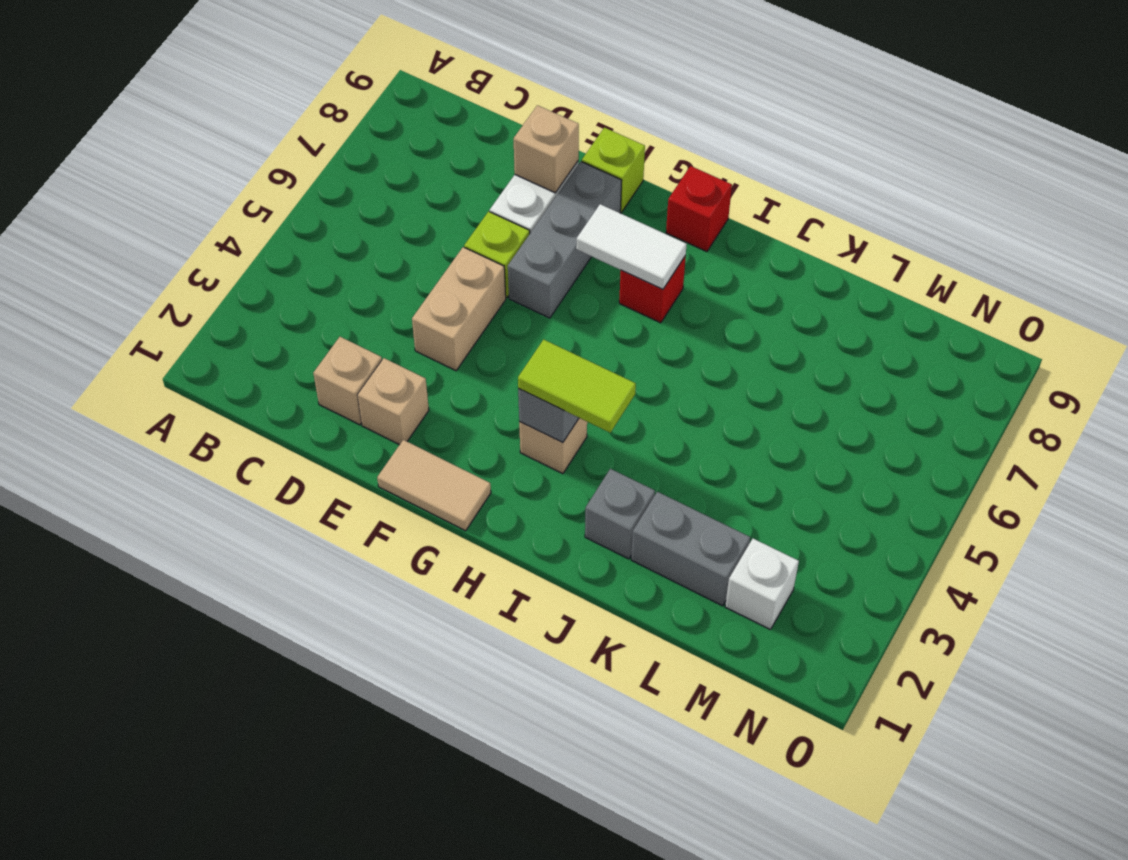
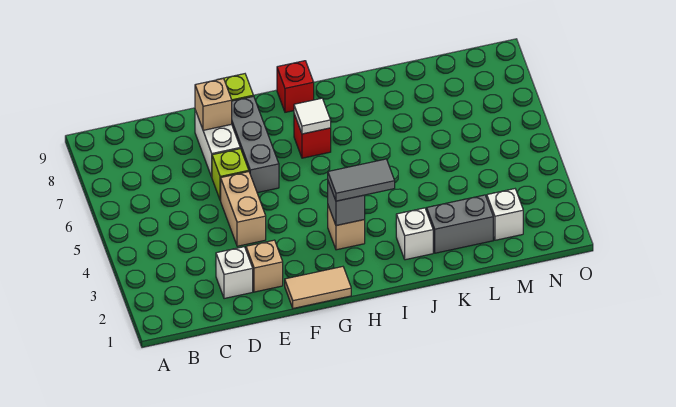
tan brick D2 level 1 -> white brick D2 level 1
white tile G7:H7 level 2 -> white tile H7 level 2
lime tile H3:I3 level 3 -> grey tile H3:I3 level 3
grey brick J2 level 1 -> white brick J2 level 1

